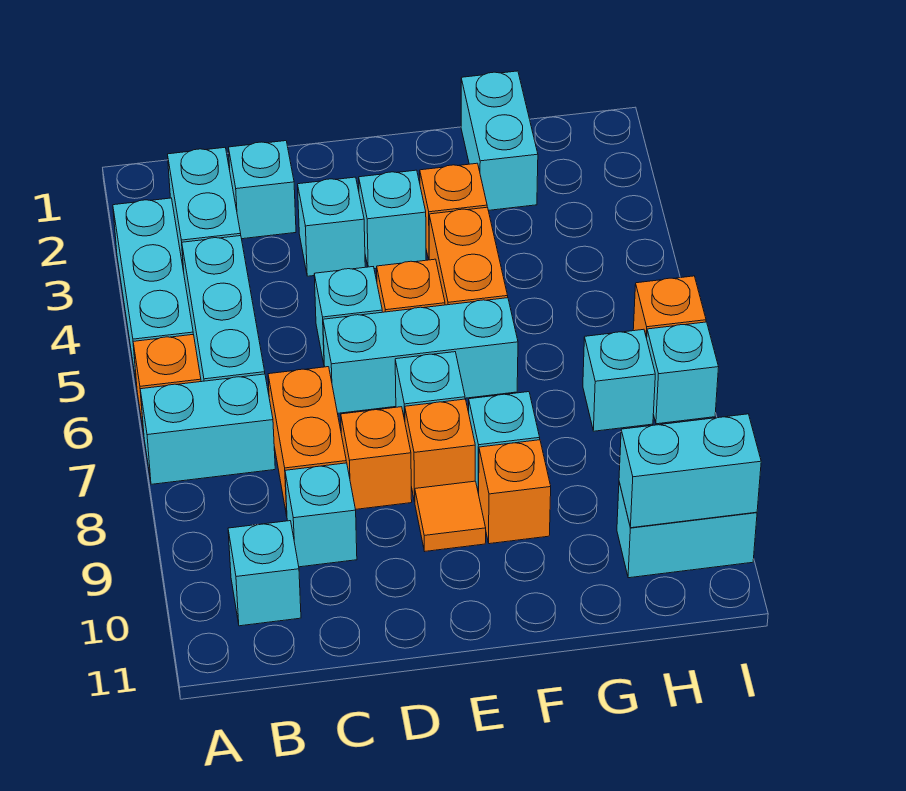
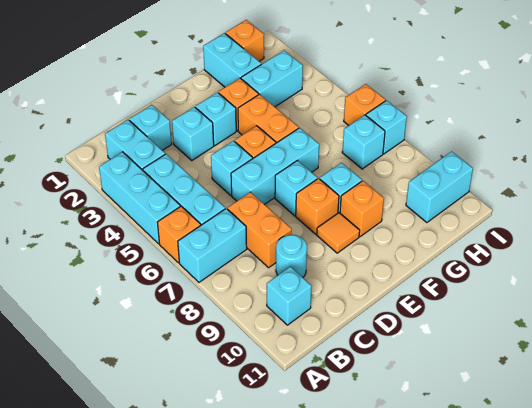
cyan brick C9 level 1 -> cyan round brick C9 level 1
orange brick D8 level 1 -> orange brick H1 level 1
cyan brick H10:I10 level 2 -> cyan brick G3:H3 level 1

